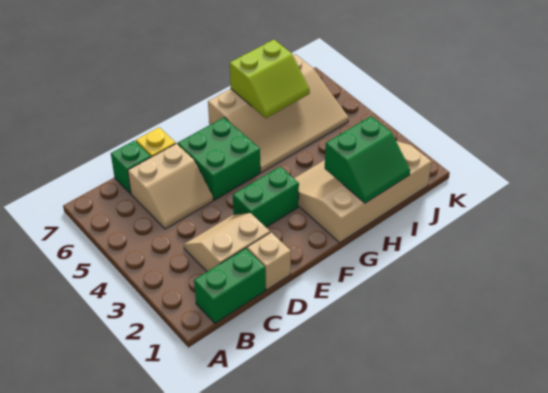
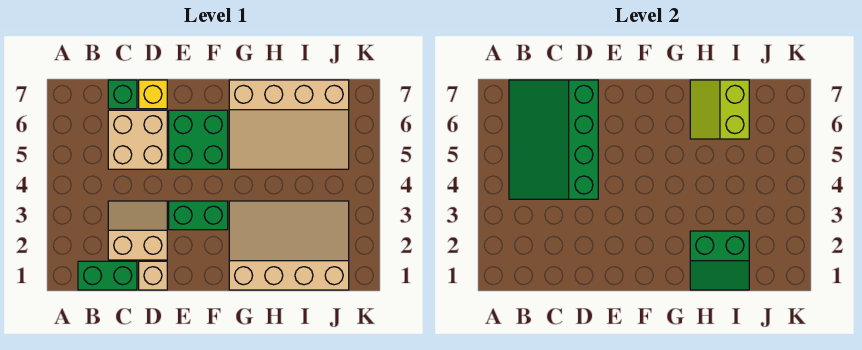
none -> green slope B4:D7 level 2 top D
tan slope C5:D6 level 1 top 6 -> tan brick C5:D6 level 1
lime slope H6:I7 level 2 top 7 -> lime slope H6:I7 level 2 top I

